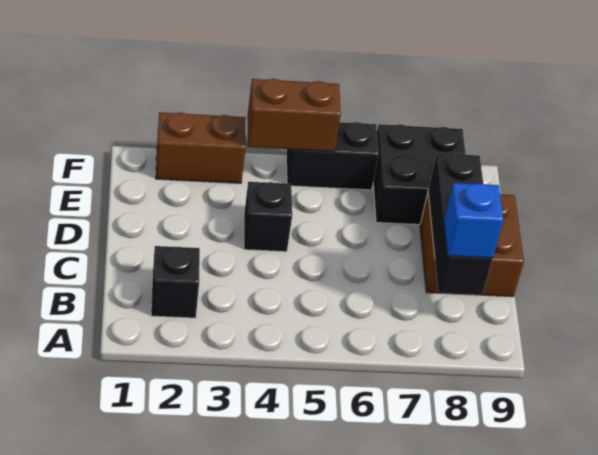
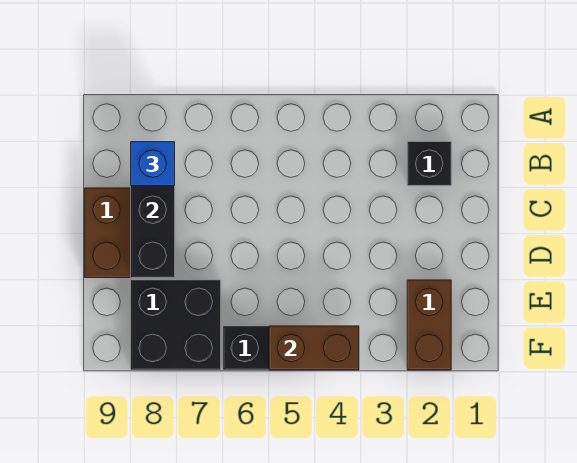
black brick D4 level 1 -> none
brown brick F2:F3 level 1 -> brown brick E2:F2 level 1

